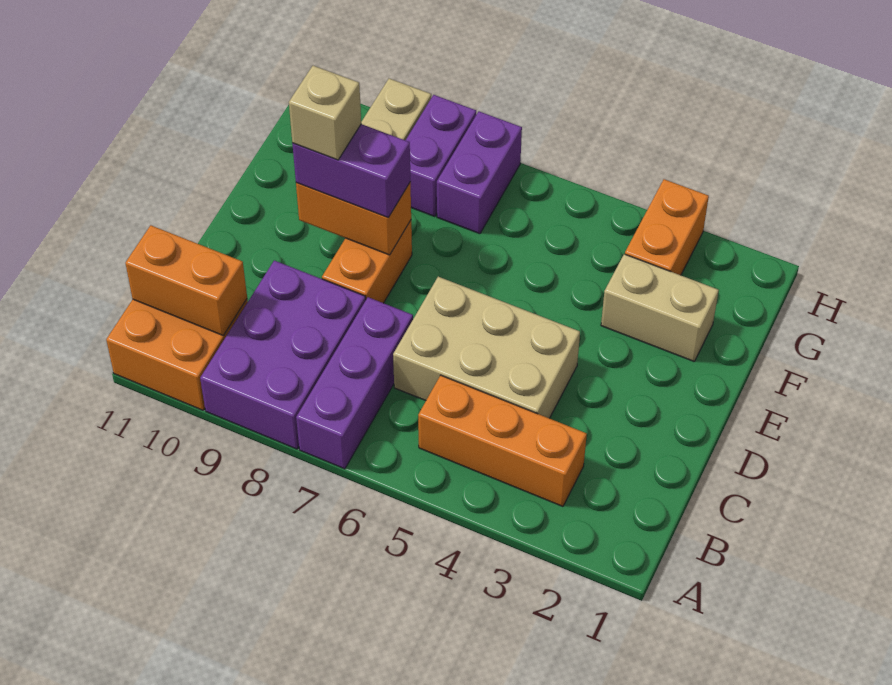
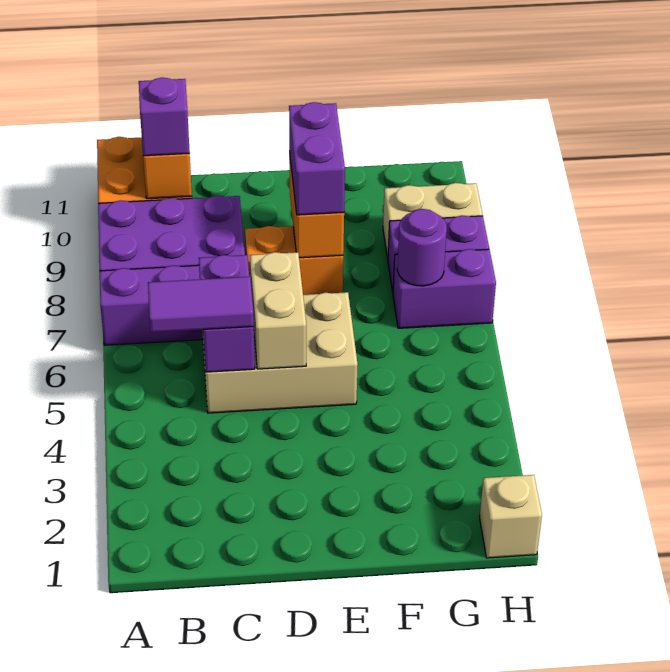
orange brick B3:B5 level 1 -> none
none -> purple tile B5:C5 level 3
none -> purple brick B10 level 3
tan brick C4:D6 level 1 -> tan brick C5:E6 level 1
none -> purple brick C5:C6 level 2
tan brick E9 level 4 -> tan brick H1 level 1
tan brick F2:F3 level 1 -> tan brick D5:D6 level 2
orange brick G3:H3 level 1 -> none
none -> purple round brick G7 level 2

